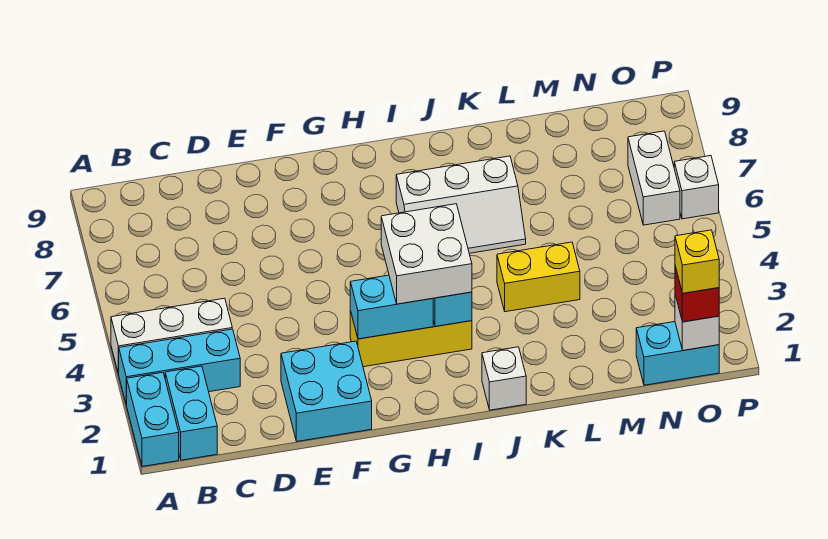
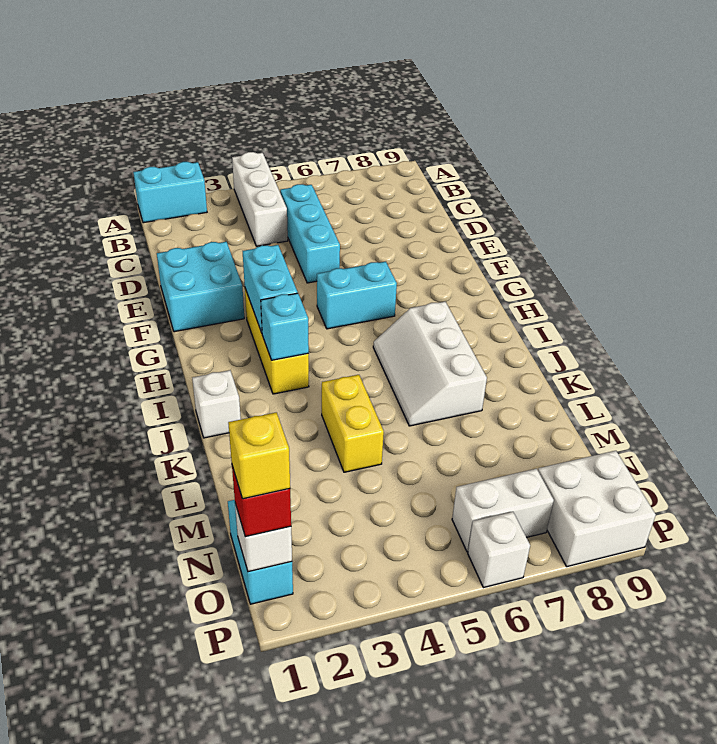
cyan brick A3:C3 level 1 -> cyan brick C5:E5 level 1
cyan brick B1:B2 level 1 -> cyan brick G5:G6 level 1
white brick H3:I4 level 3 -> white brick O8:P9 level 1

